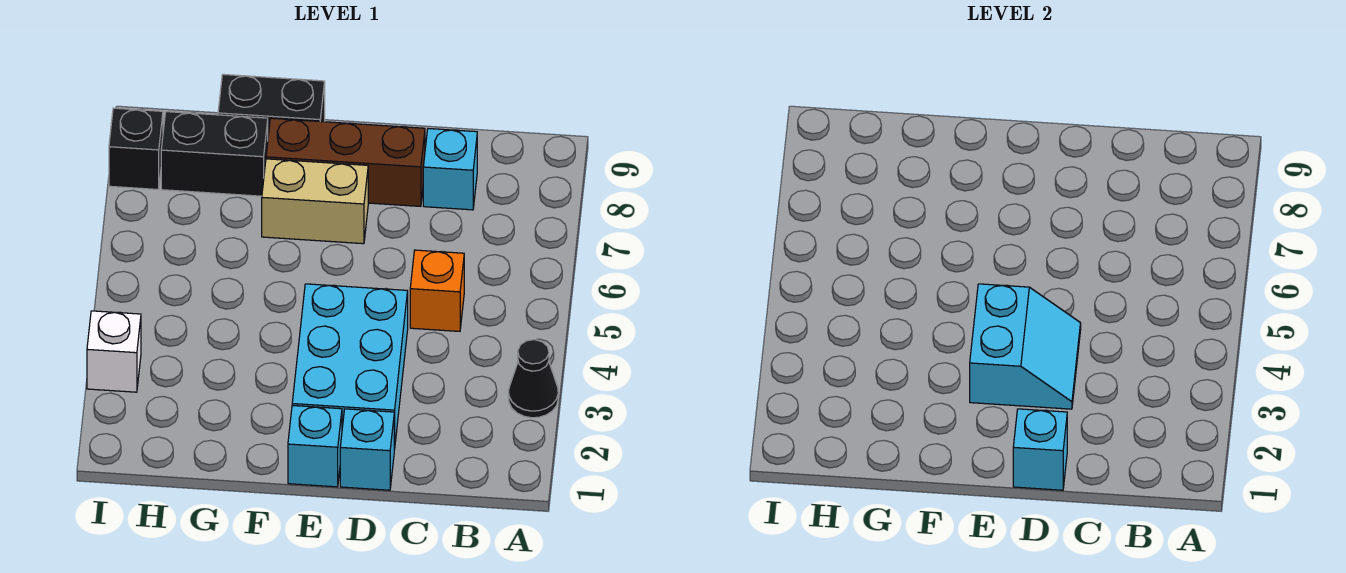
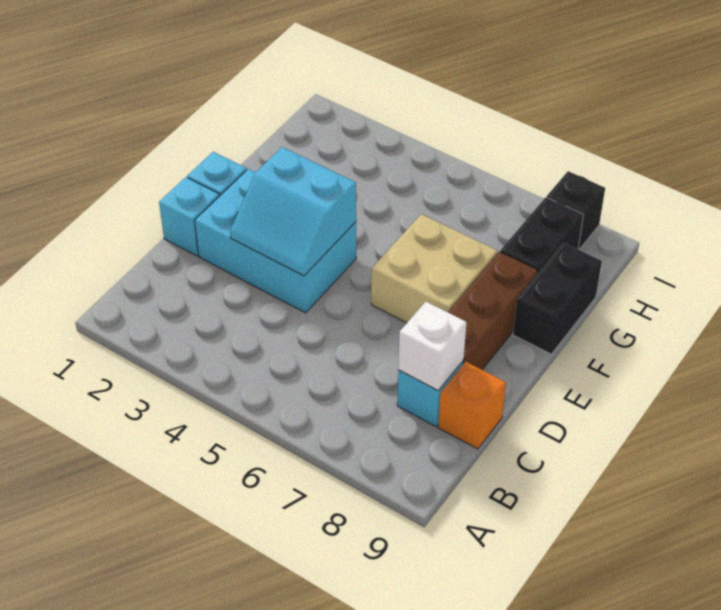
black cone A3 level 1 -> none
orange brick C5 level 1 -> orange brick C9 level 1
cyan brick D1 level 2 -> none
tan brick E7:F7 level 1 -> tan brick E6:F7 level 1
white brick I3 level 1 -> white brick C8 level 2

